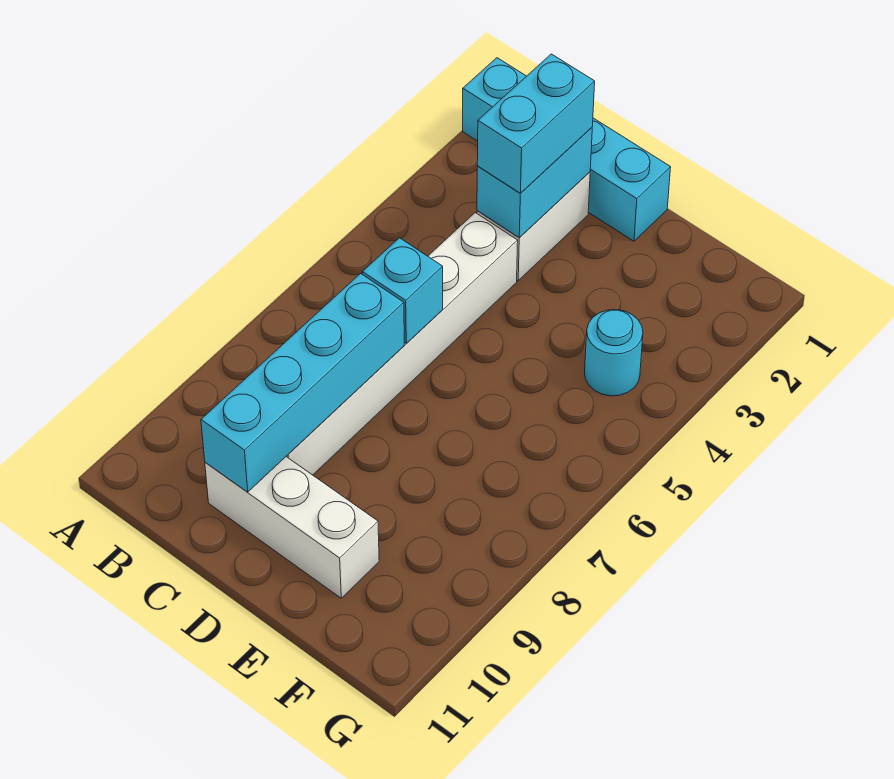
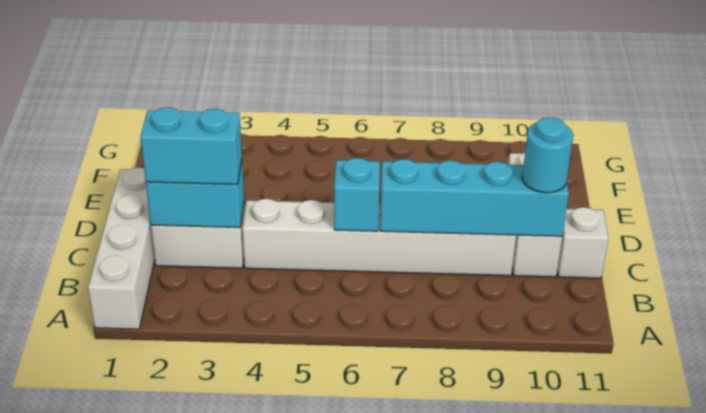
cyan brick A1:D1 level 1 -> white brick A1:D1 level 1
none -> white brick C11 level 1
cyan round brick F4 level 1 -> cyan round brick C10 level 3

